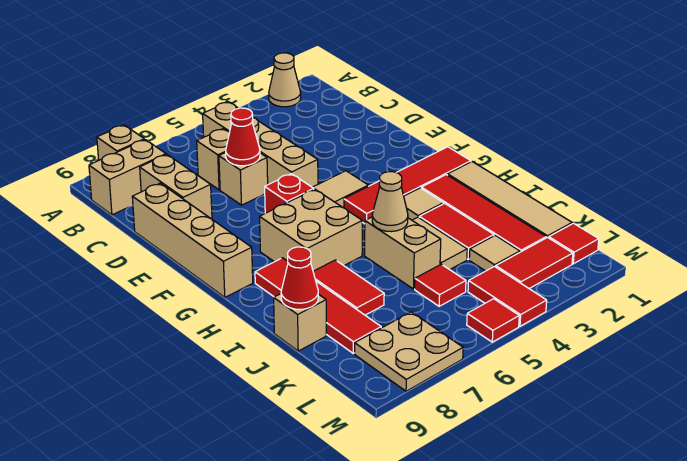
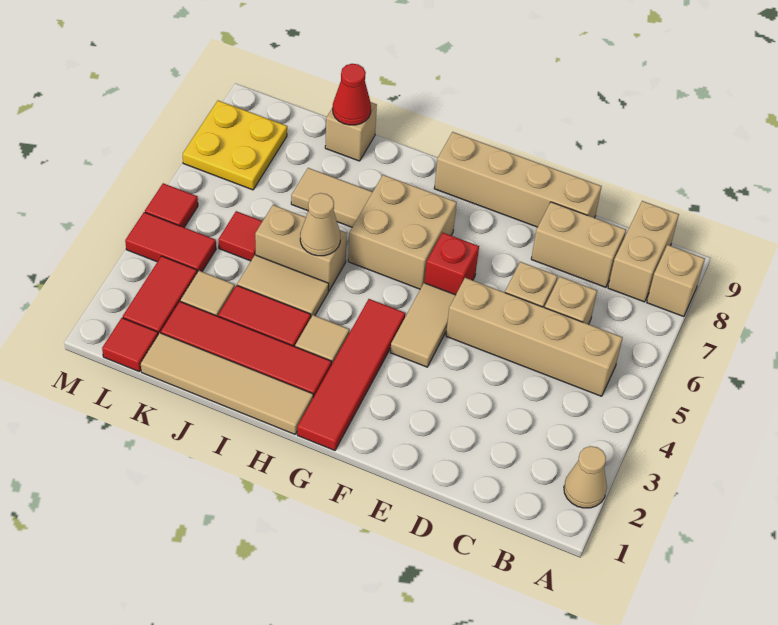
red cone D6 level 2 -> none
red tile H8:K8 level 1 -> none
red tile I7:J7 level 1 -> tan tile I7:J7 level 1
tan plate L7:M8 level 1 -> yellow plate L7:M8 level 1

